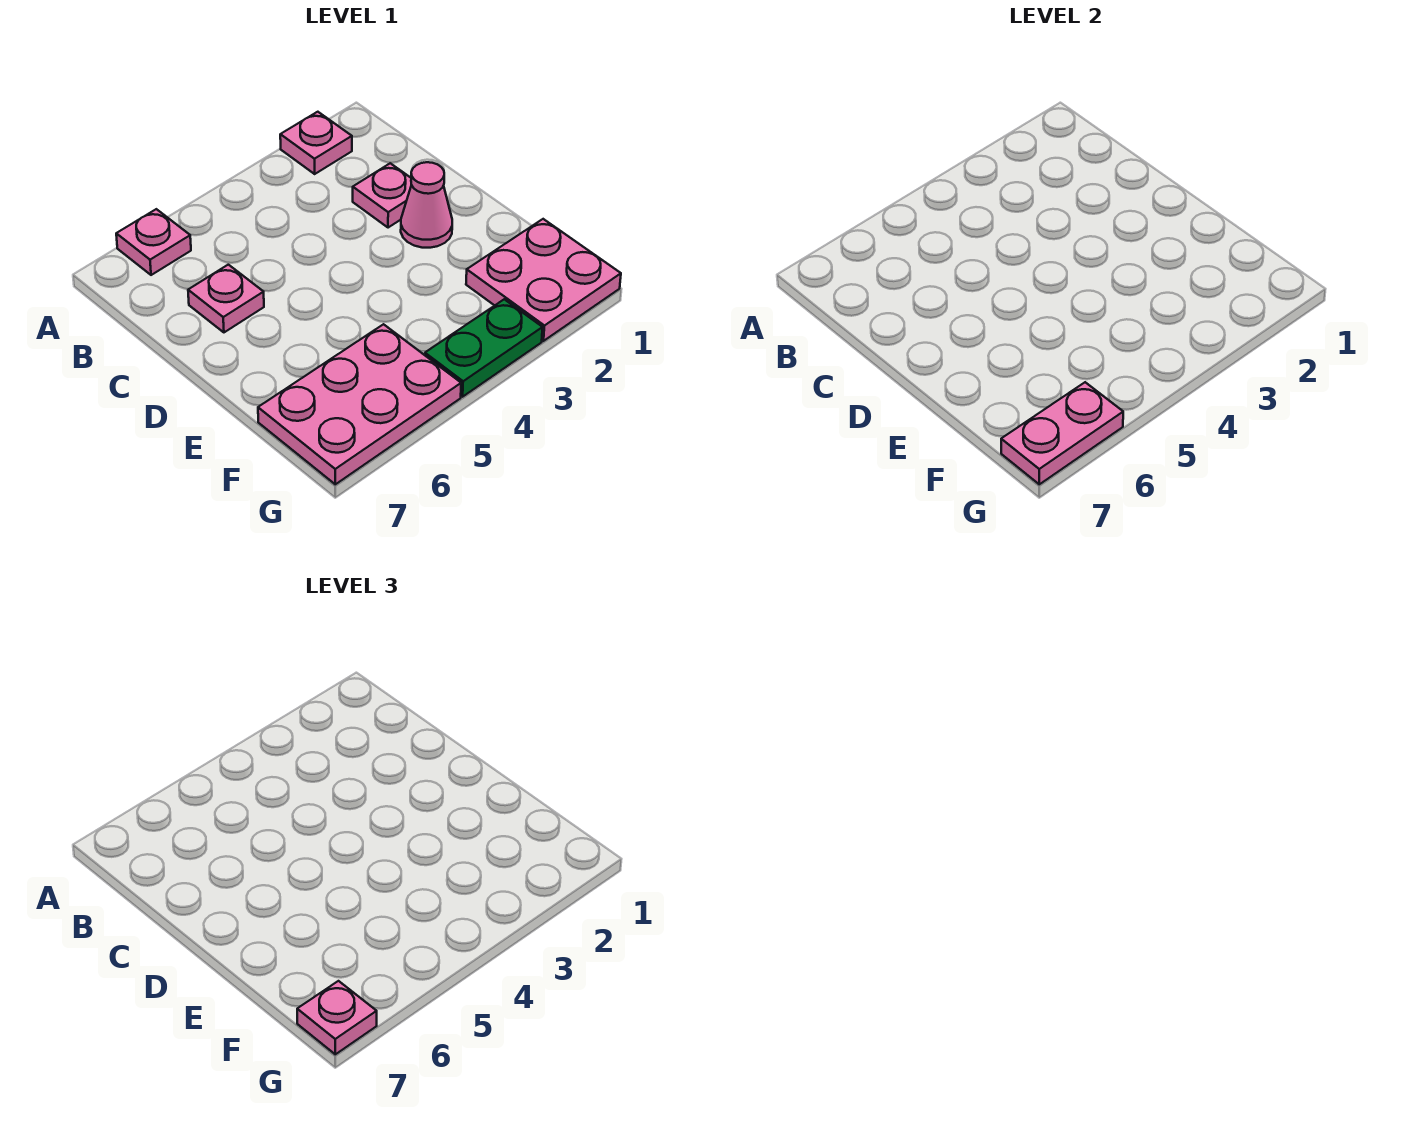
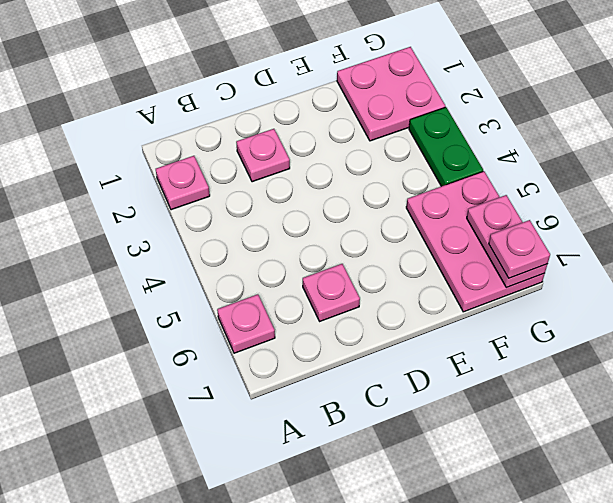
pink cone D2 level 1 -> none

